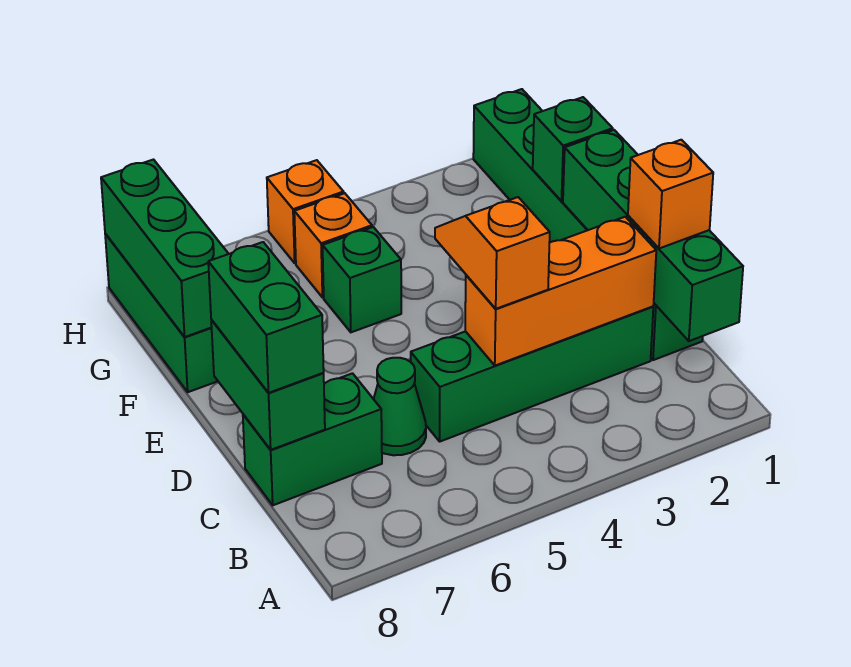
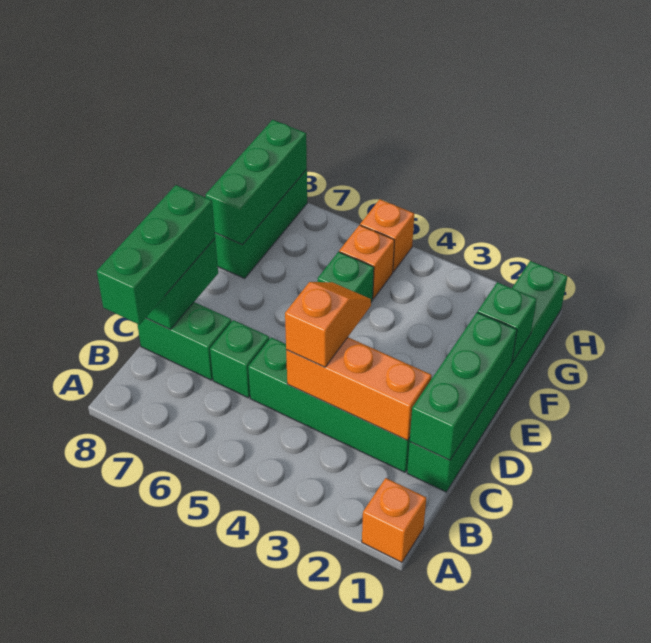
green brick B1:E1 level 2 -> green brick C1:E1 level 2
orange brick C1 level 3 -> orange brick A1 level 1
green cone C6 level 1 -> green brick C6 level 1
green brick C8:D8 level 3 -> green brick B8:D8 level 3

